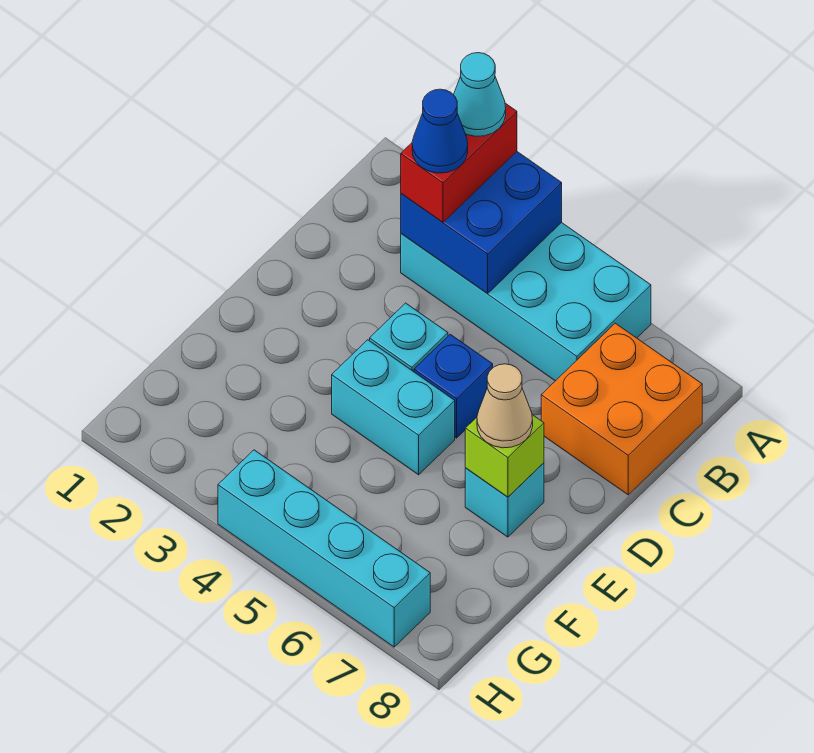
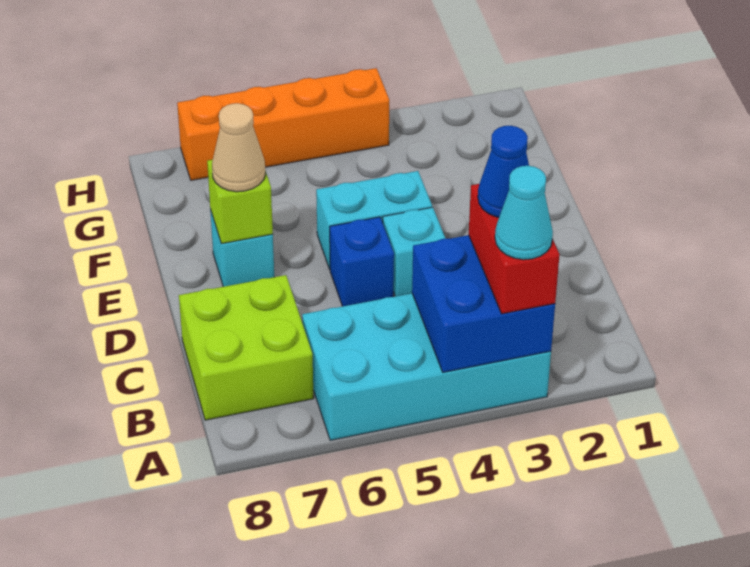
orange brick B7:C8 level 1 -> lime brick B7:C8 level 1
cyan brick H4:H7 level 1 -> orange brick H4:H7 level 1

